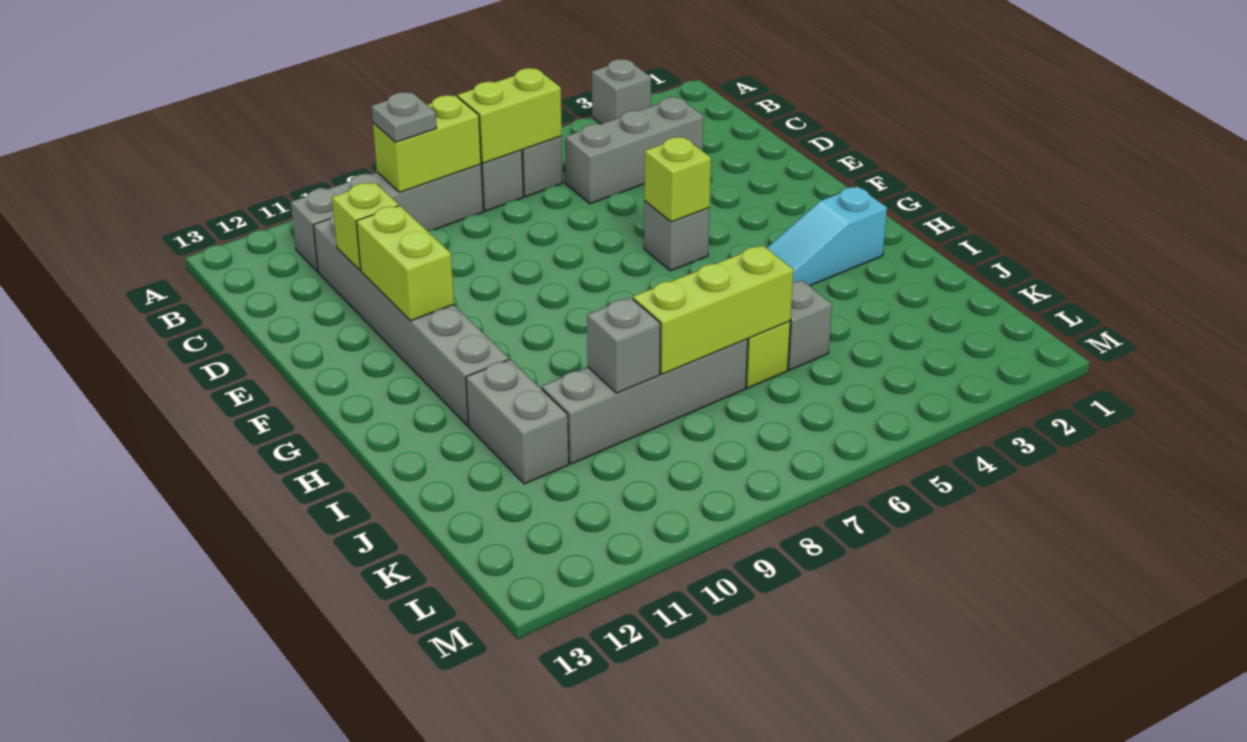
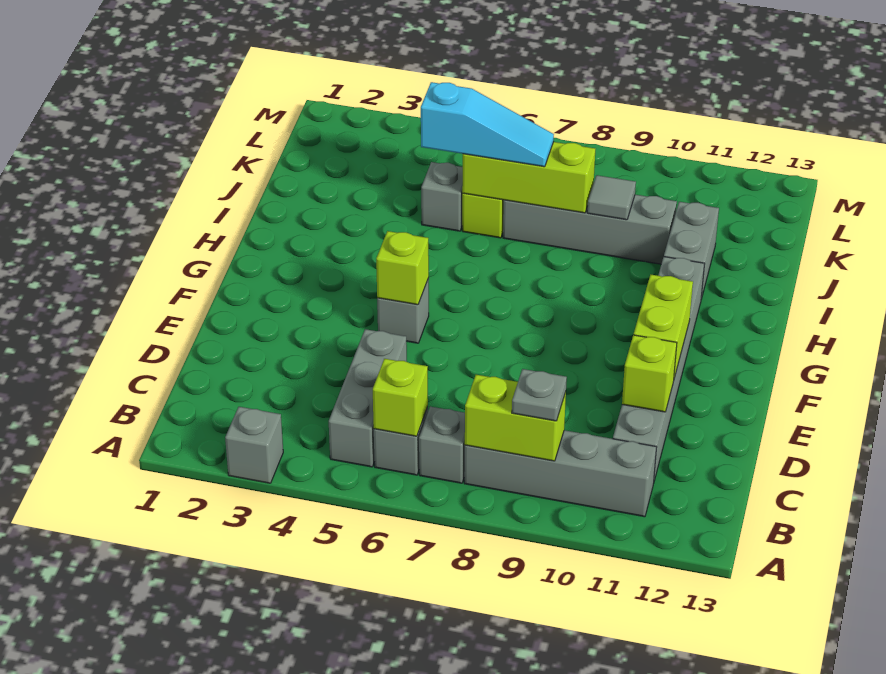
lime brick B6:B7 level 2 -> lime brick B6 level 2
grey brick C3:C5 level 1 -> grey brick B5:D5 level 1
cyan slope H2:H4 level 1 top 2 -> cyan slope J5:J7 level 3 top 5
grey brick J9 level 2 -> grey tile J9 level 2

